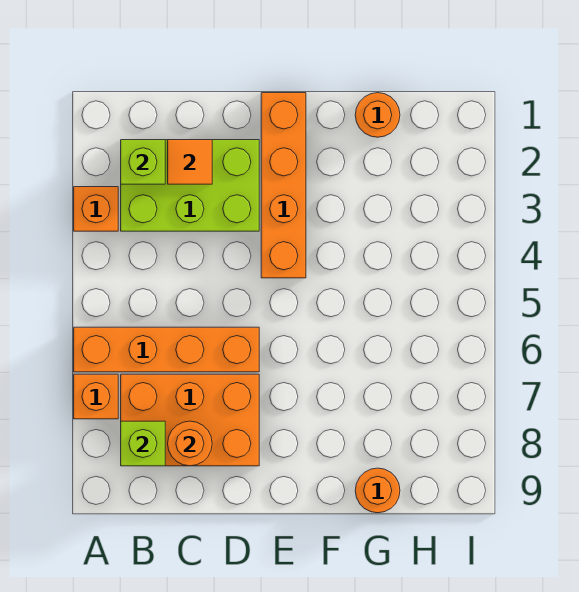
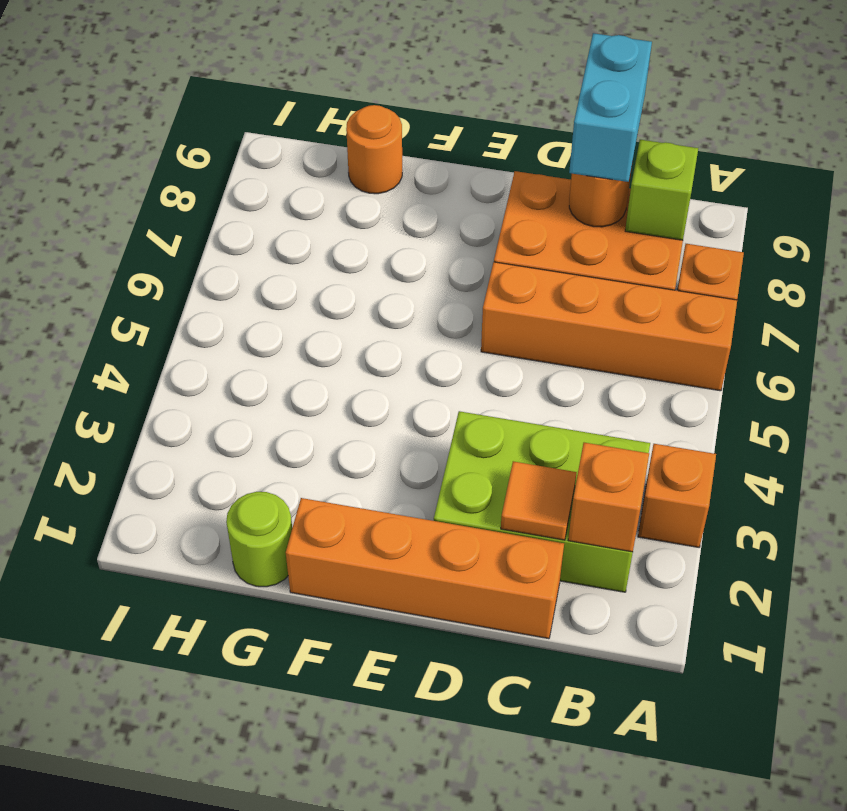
lime brick B2 level 2 -> orange brick B2 level 2
none -> cyan brick C8:C9 level 3
orange brick E1:E4 level 1 -> orange brick C1:F1 level 1
orange round brick G1 level 1 -> lime round brick G1 level 1

